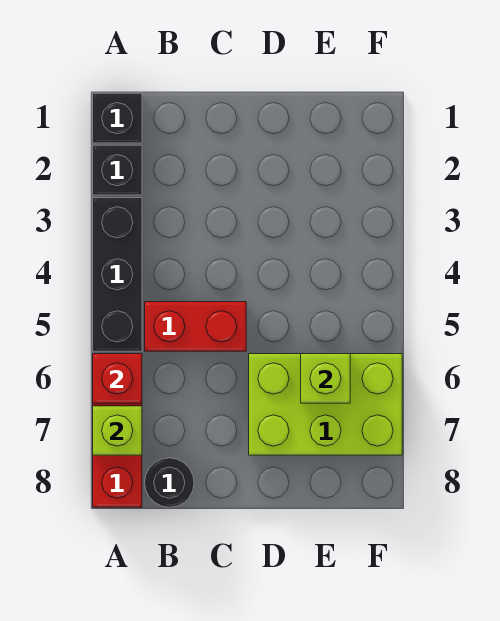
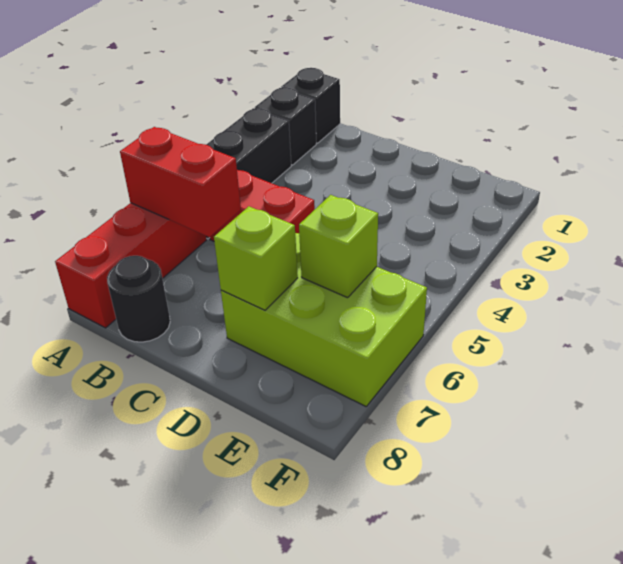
red brick A6 level 2 -> red brick A6:B6 level 2
lime brick A7 level 2 -> lime brick D7 level 2

